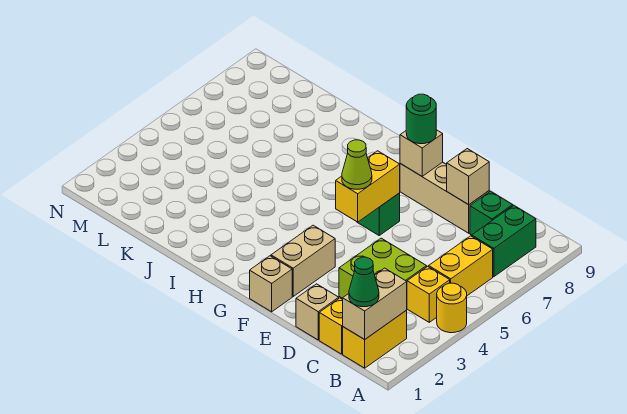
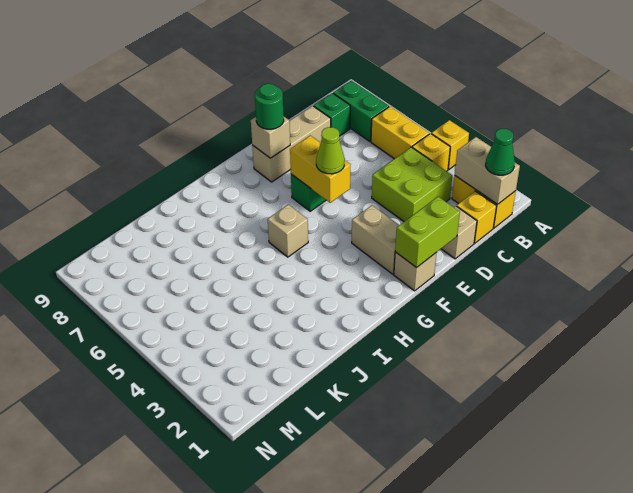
yellow round brick A4 level 1 -> yellow brick A4 level 1
tan brick D8 level 2 -> tan brick H5 level 1
none -> lime brick E1:F1 level 2

